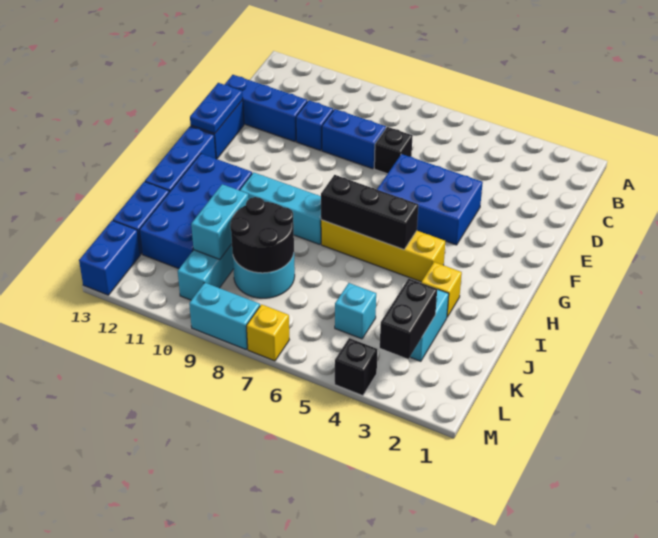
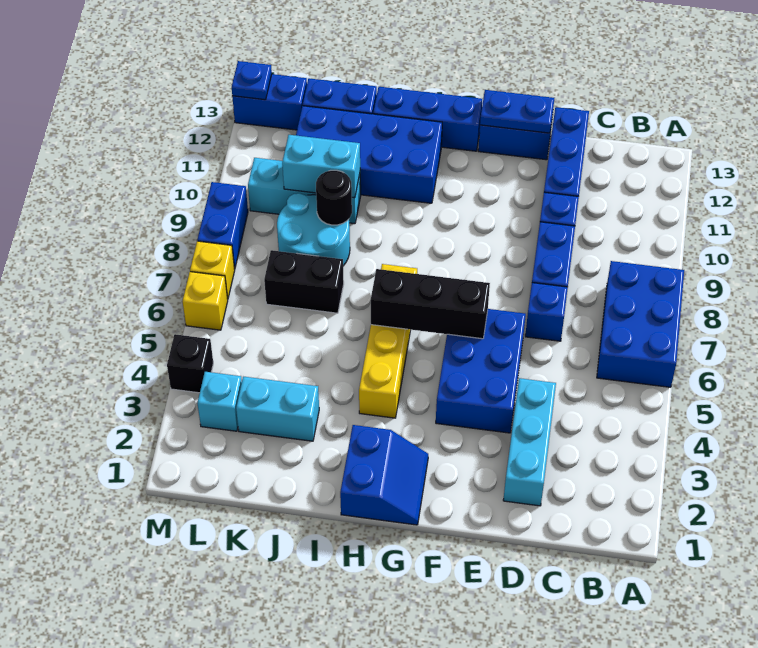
none -> blue brick A6:B8 level 1
black brick D7 level 1 -> blue brick D7 level 1
none -> blue slope G1:H2 level 1 top H
black brick H5:H7 level 2 -> black brick F6:H6 level 2
cyan brick H8:H10 level 1 -> cyan brick D2:D4 level 1
yellow brick I3 level 1 -> yellow brick M6 level 1
black round brick J8:K9 level 2 -> black round brick J9 level 2
black brick K3:L3 level 2 -> black brick J7:K7 level 1
cyan brick K5 level 1 -> cyan brick L3 level 1
cyan brick M8:M9 level 1 -> blue brick M8:M9 level 1
none -> blue plate M13 level 2

